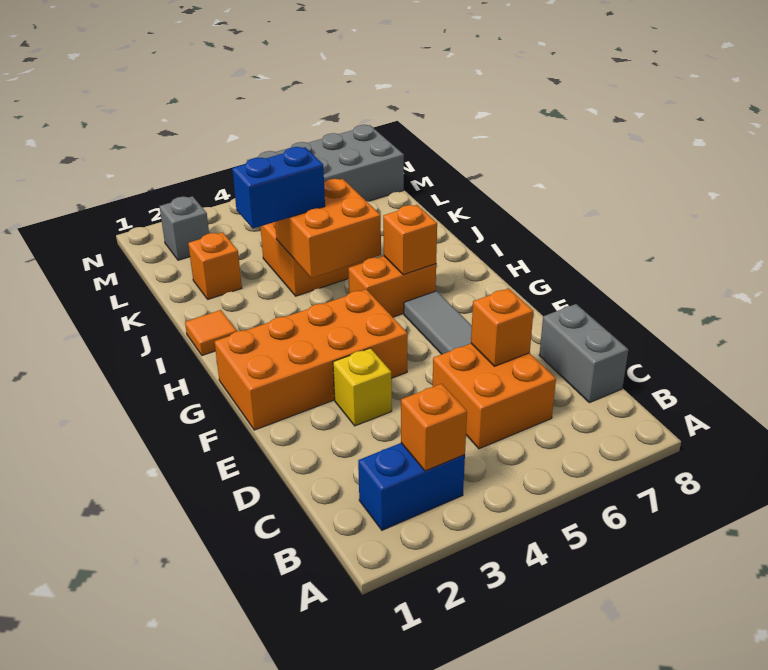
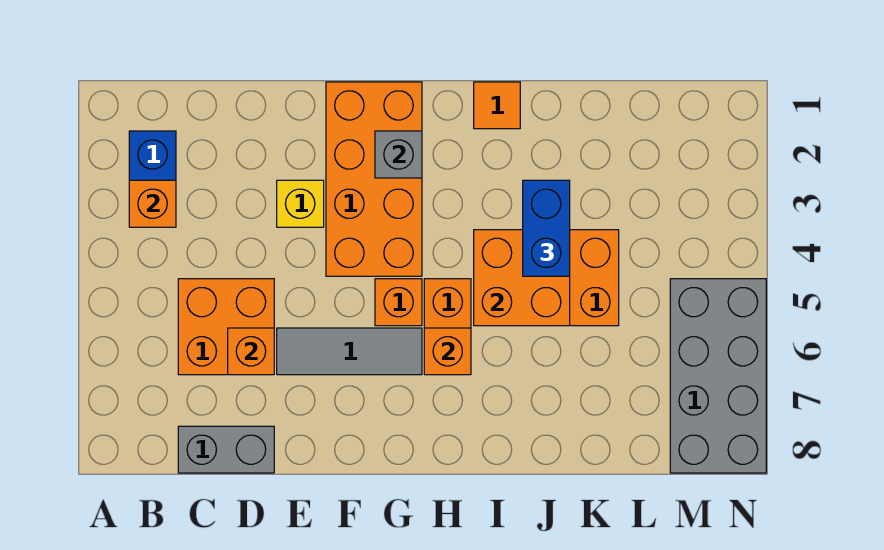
orange brick K2 level 1 -> orange brick G5 level 1
grey brick M2 level 1 -> grey brick G2 level 2

